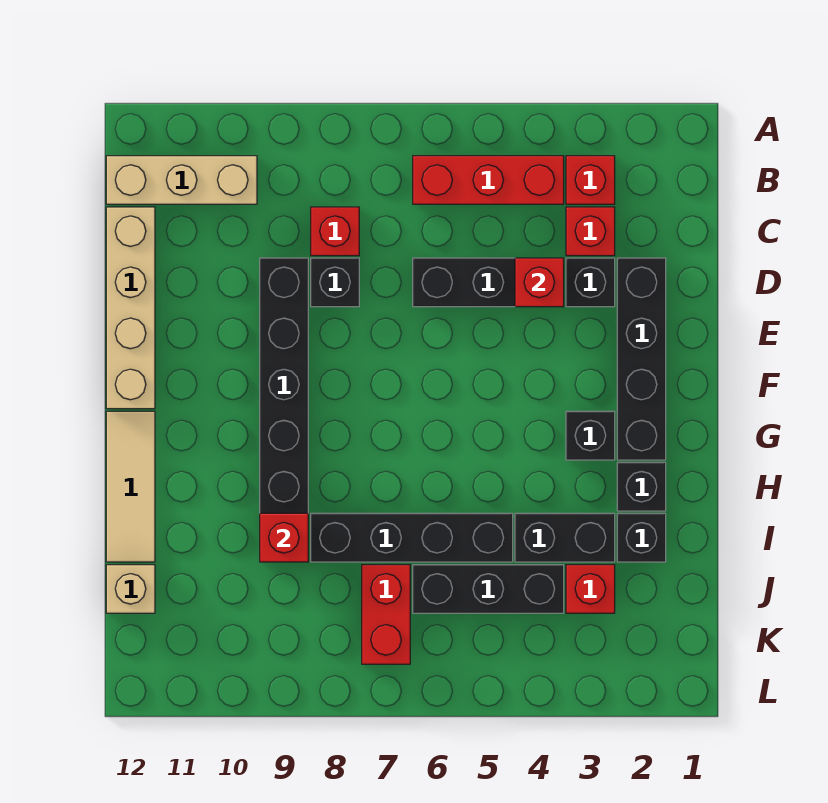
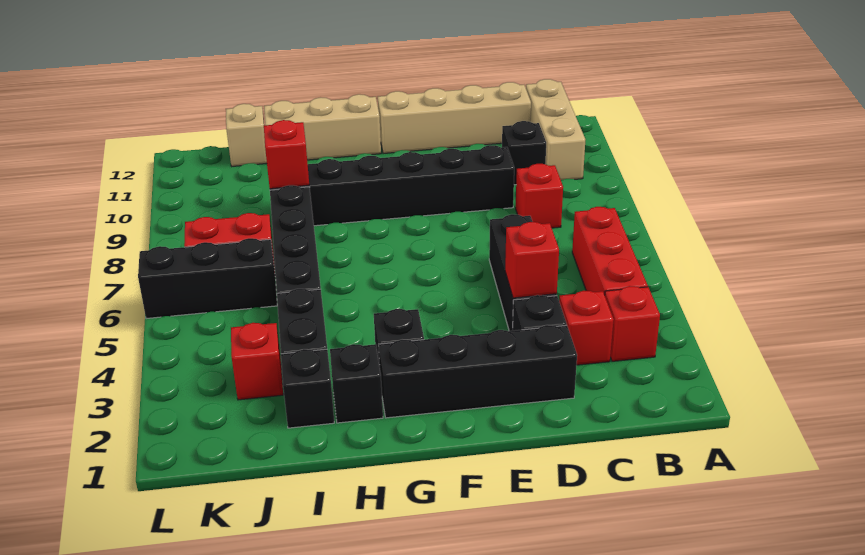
black brick D8 level 1 -> black brick C10 level 1
tan tile G12:I12 level 1 -> tan brick G12:I12 level 1
black brick J4:J6 level 1 -> black brick J6:L6 level 1

